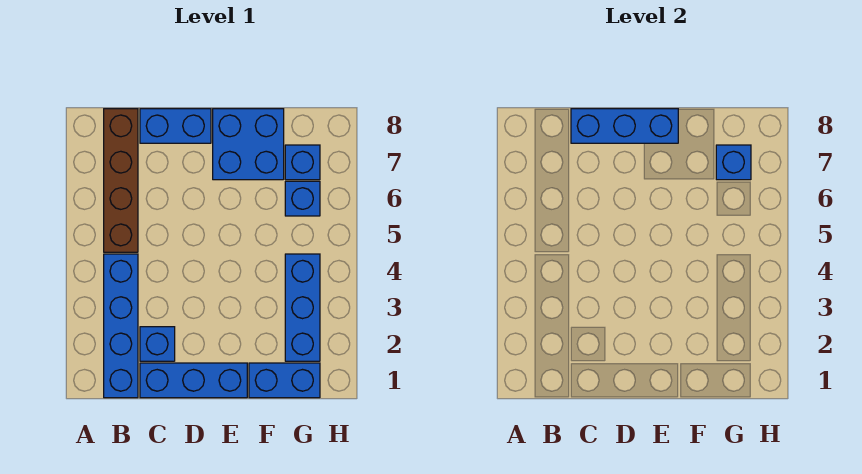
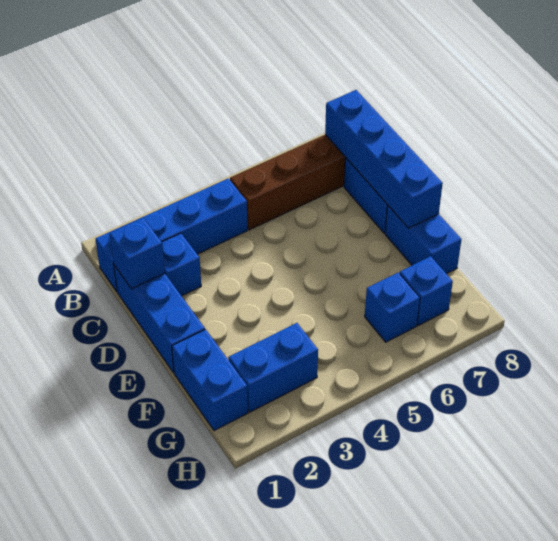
blue brick C8:E8 level 2 -> blue brick B8:E8 level 2
blue brick E7:F8 level 1 -> blue brick E8:F8 level 1
blue brick G2:G4 level 1 -> blue brick G2:G3 level 1
blue brick G7 level 2 -> blue brick C1 level 2

